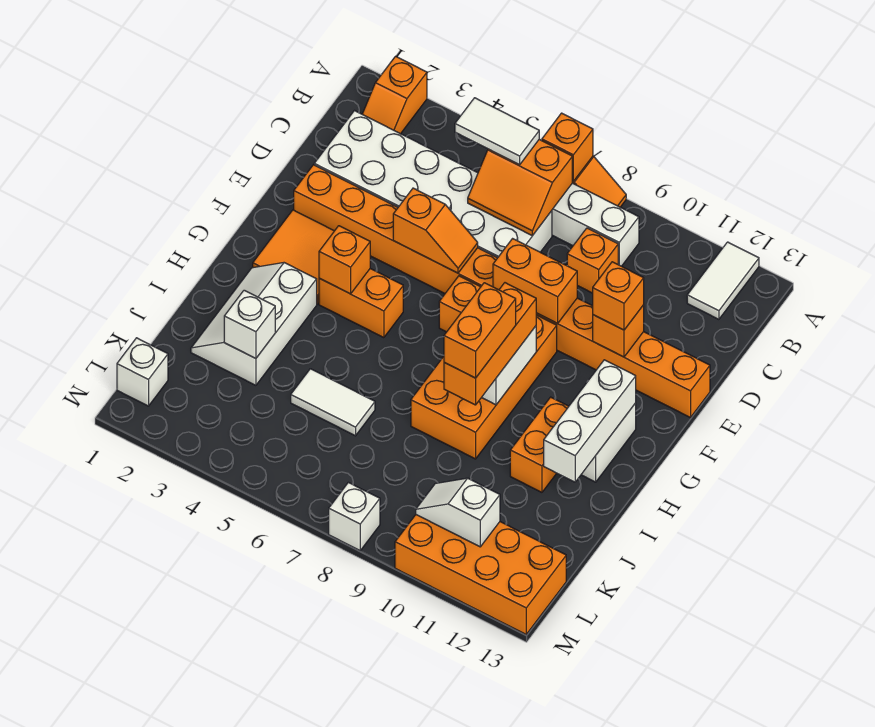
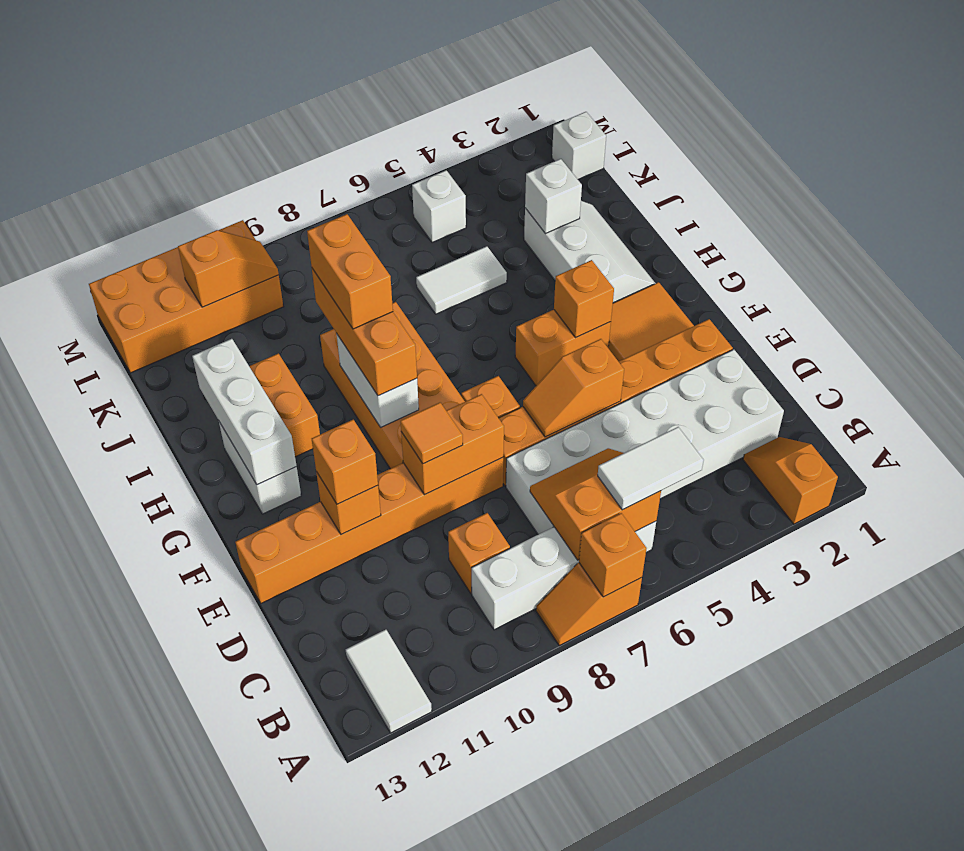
none -> orange tile E9 level 3
white slope L10:L11 level 2 top 11 -> orange slope L10:L11 level 2 top 11
white brick M8 level 1 -> white brick L5 level 1

